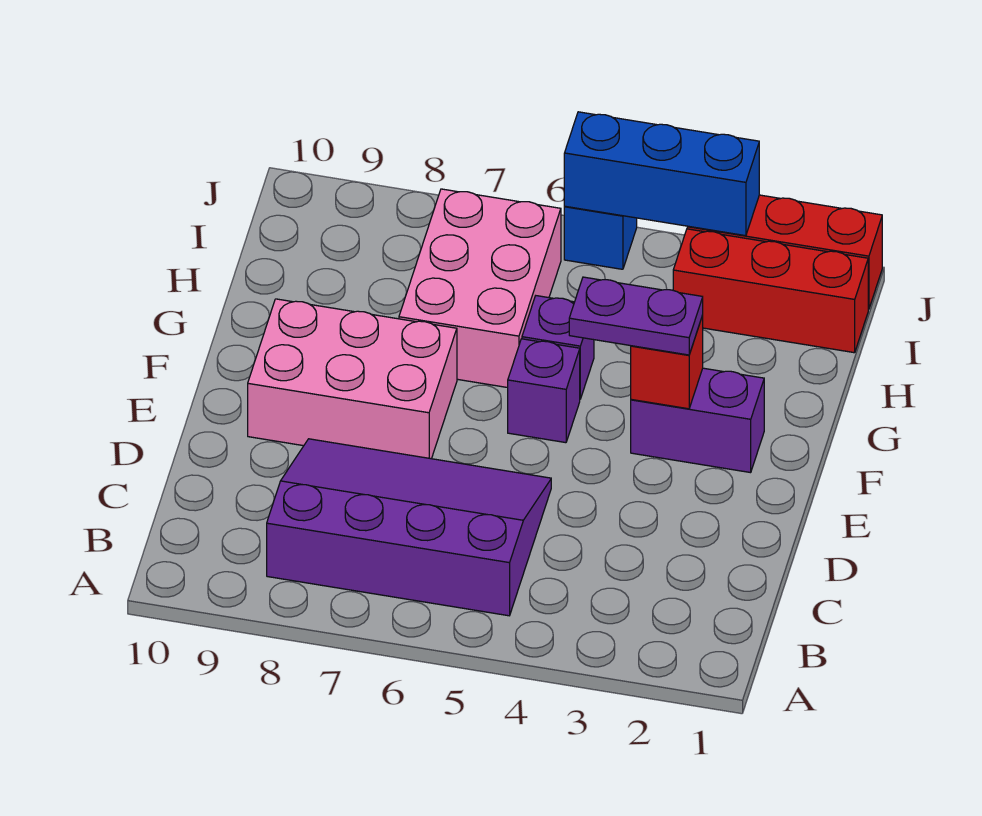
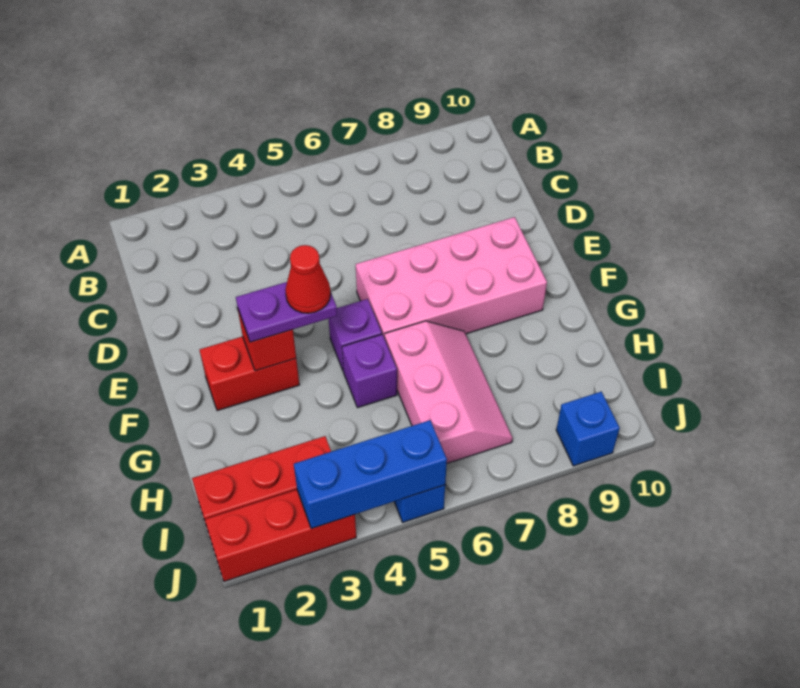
purple slope B5:D8 level 1 top B -> none
pink brick E7:F9 level 1 -> pink brick E6:F9 level 1
purple brick F2:F3 level 1 -> red brick F2:F3 level 1
none -> red cone F4 level 4
pink brick G6:I7 level 1 -> pink slope G6:I7 level 1 top 6
none -> blue brick J9 level 1

